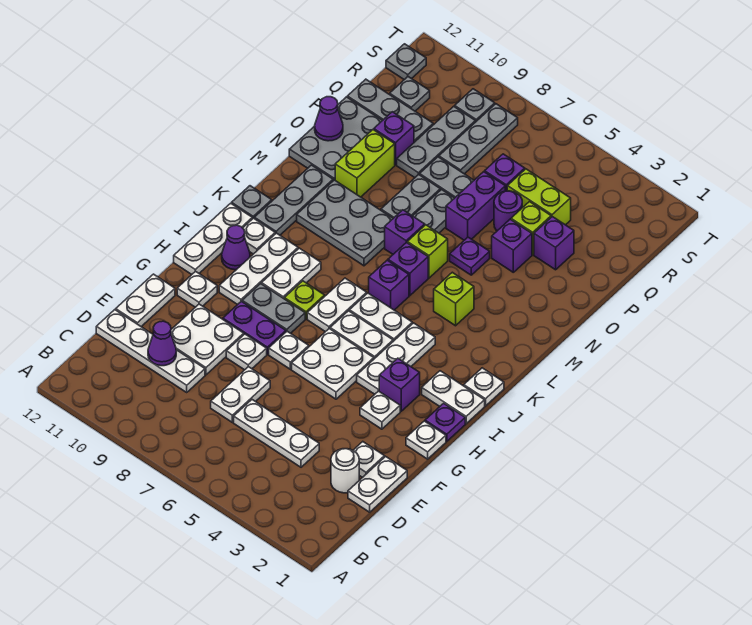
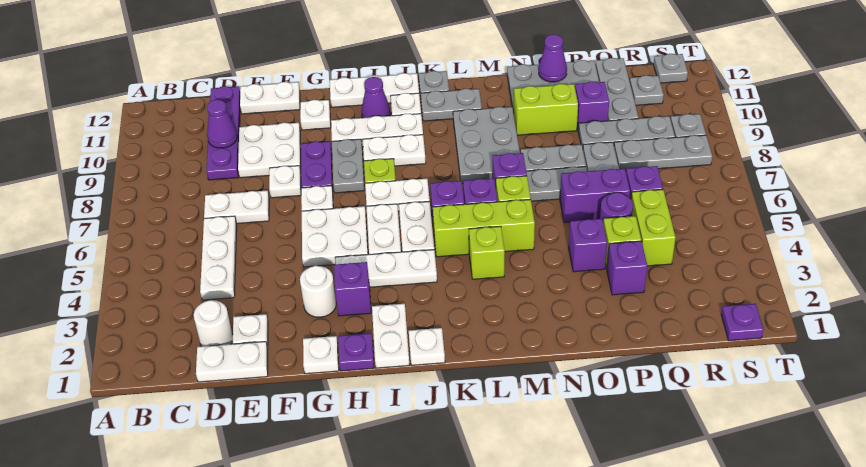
white plate D9:D12 level 1 -> purple plate D9:D12 level 1
white plate G3 level 1 -> white round brick G3 level 1
none -> lime brick K5:M5 level 1
grey plate K11:M11 level 1 -> grey plate K11:L11 level 1
purple plate N5 level 1 -> purple plate S1 level 1

